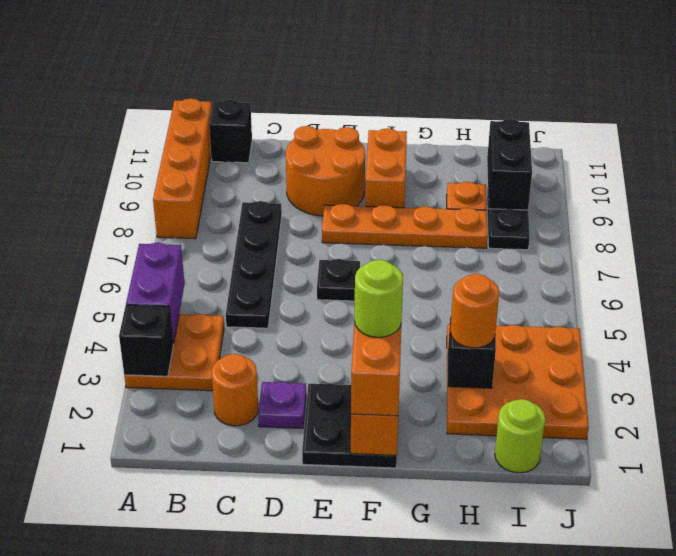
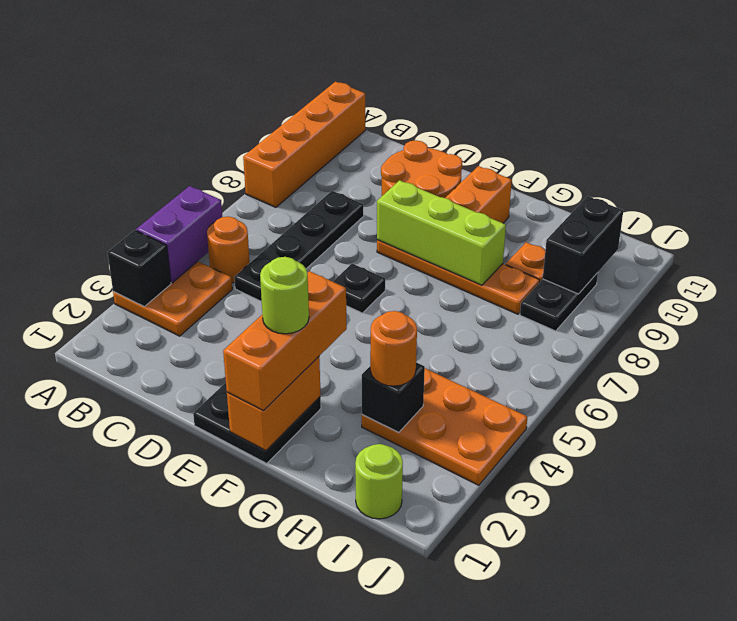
black brick B11 level 1 -> none
orange round brick C2 level 1 -> orange round brick B5 level 1
purple plate D2 level 1 -> none
none -> lime brick E8:G8 level 2
orange plate H2:J4 level 1 -> orange plate H3:J4 level 1

